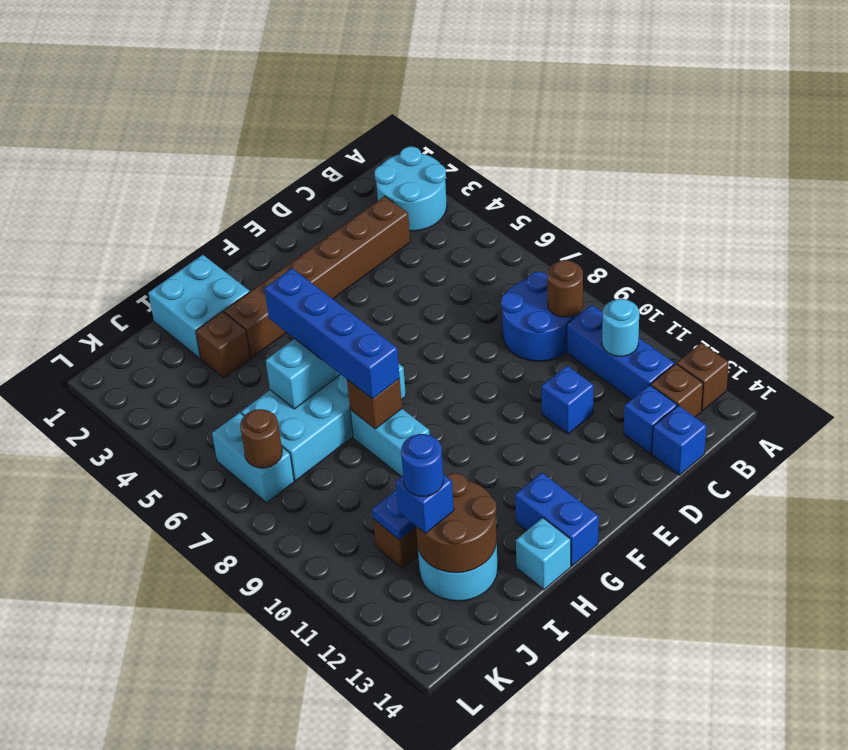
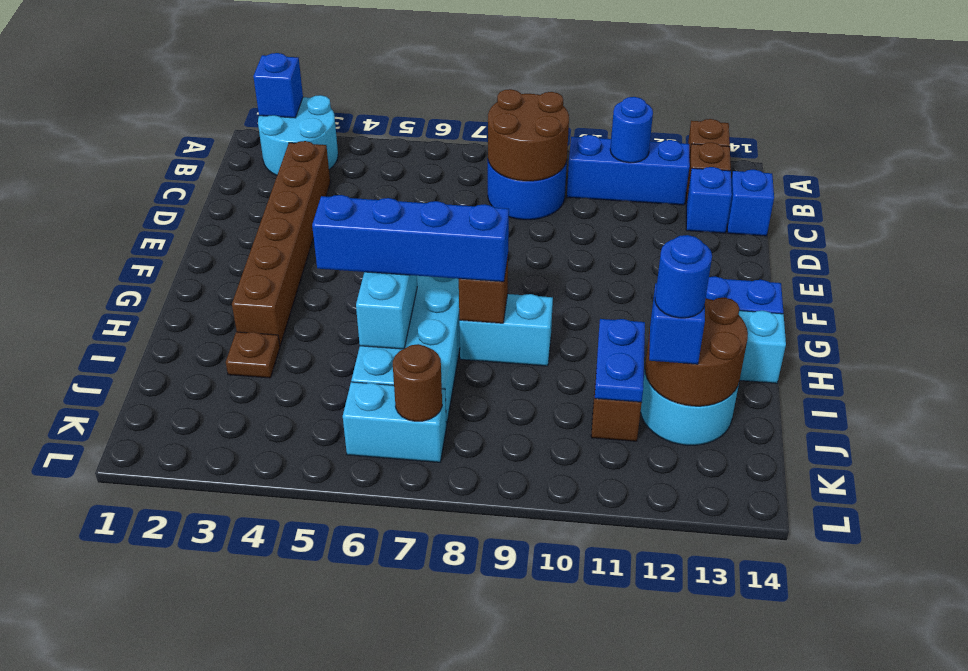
brown round brick B9 level 2 -> brown round brick B8:C9 level 2
cyan round brick B11 level 2 -> blue round brick B11 level 2
blue brick D11 level 1 -> blue brick A2 level 2
cyan brick H1:I2 level 1 -> none
brown brick I3 level 1 -> brown plate I3 level 1

